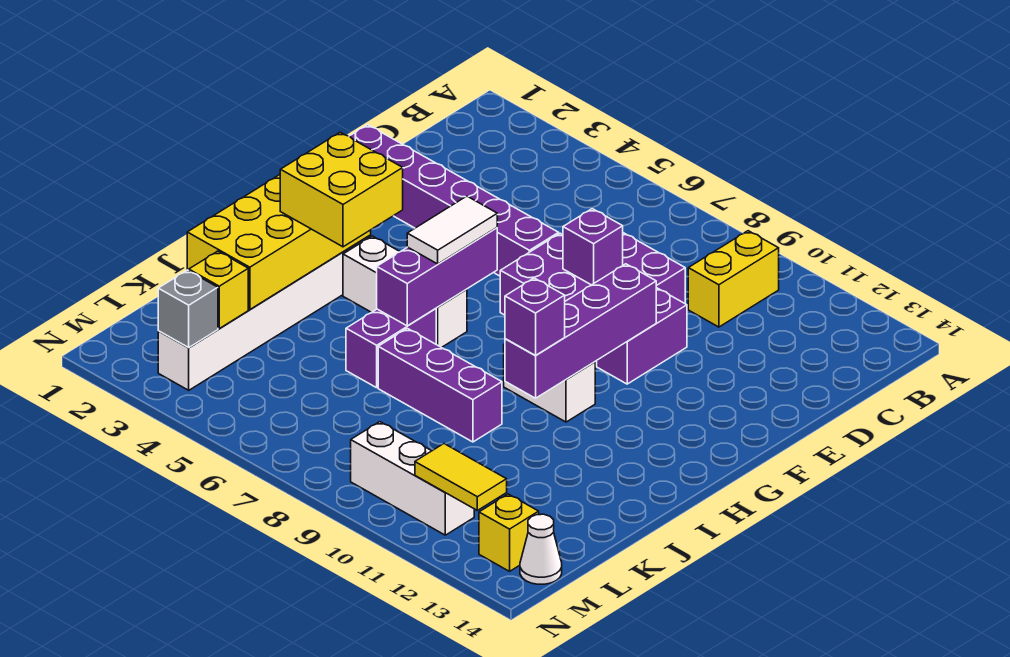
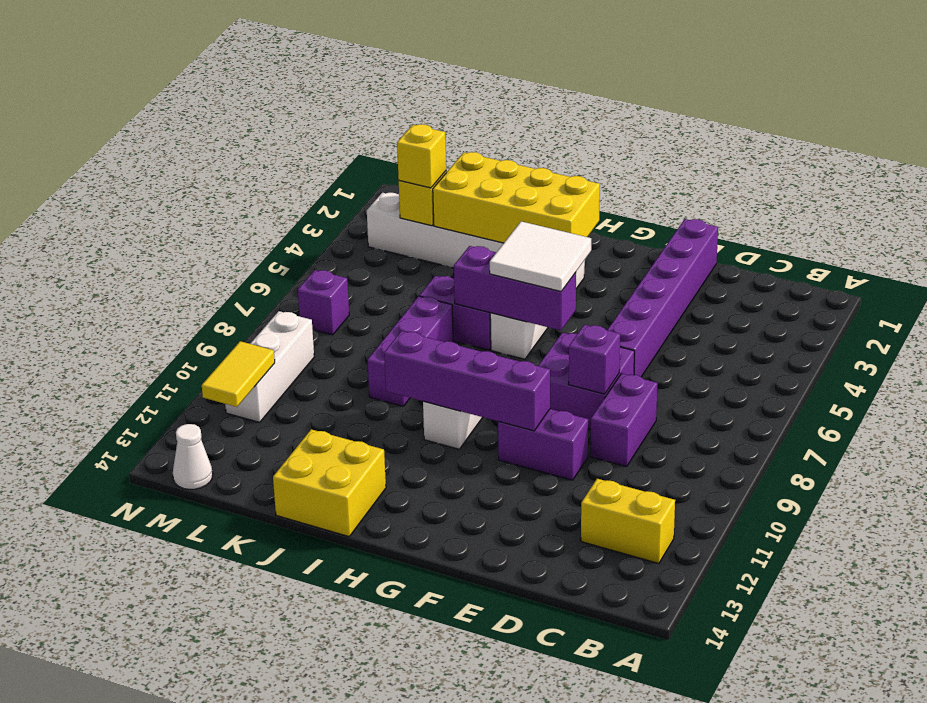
yellow brick B10:C10 level 1 -> yellow brick B12:C12 level 1
white tile G6:H6 level 3 -> white tile G5:H6 level 3
yellow brick H3:I4 level 3 -> yellow brick I13:J14 level 1
purple brick I10 level 3 -> purple brick M7 level 1
grey brick M3 level 2 -> none
yellow brick M13 level 1 -> yellow brick L3 level 3

